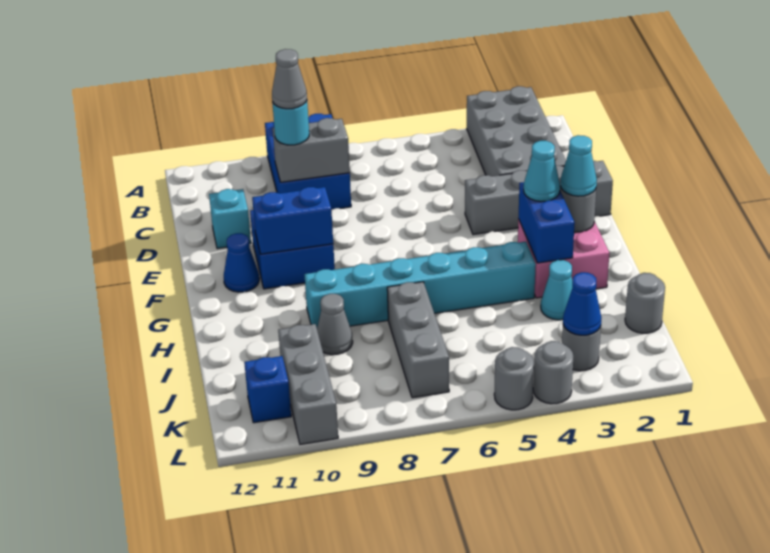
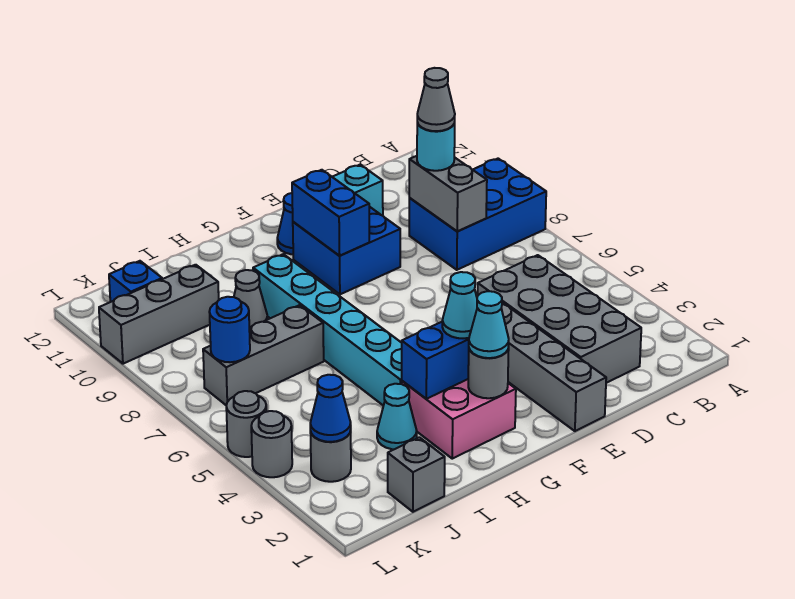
grey brick A2:D3 level 1 -> grey brick C2:D5 level 1
grey round brick J1 level 1 -> grey brick J1 level 1
none -> blue round brick K7 level 2

